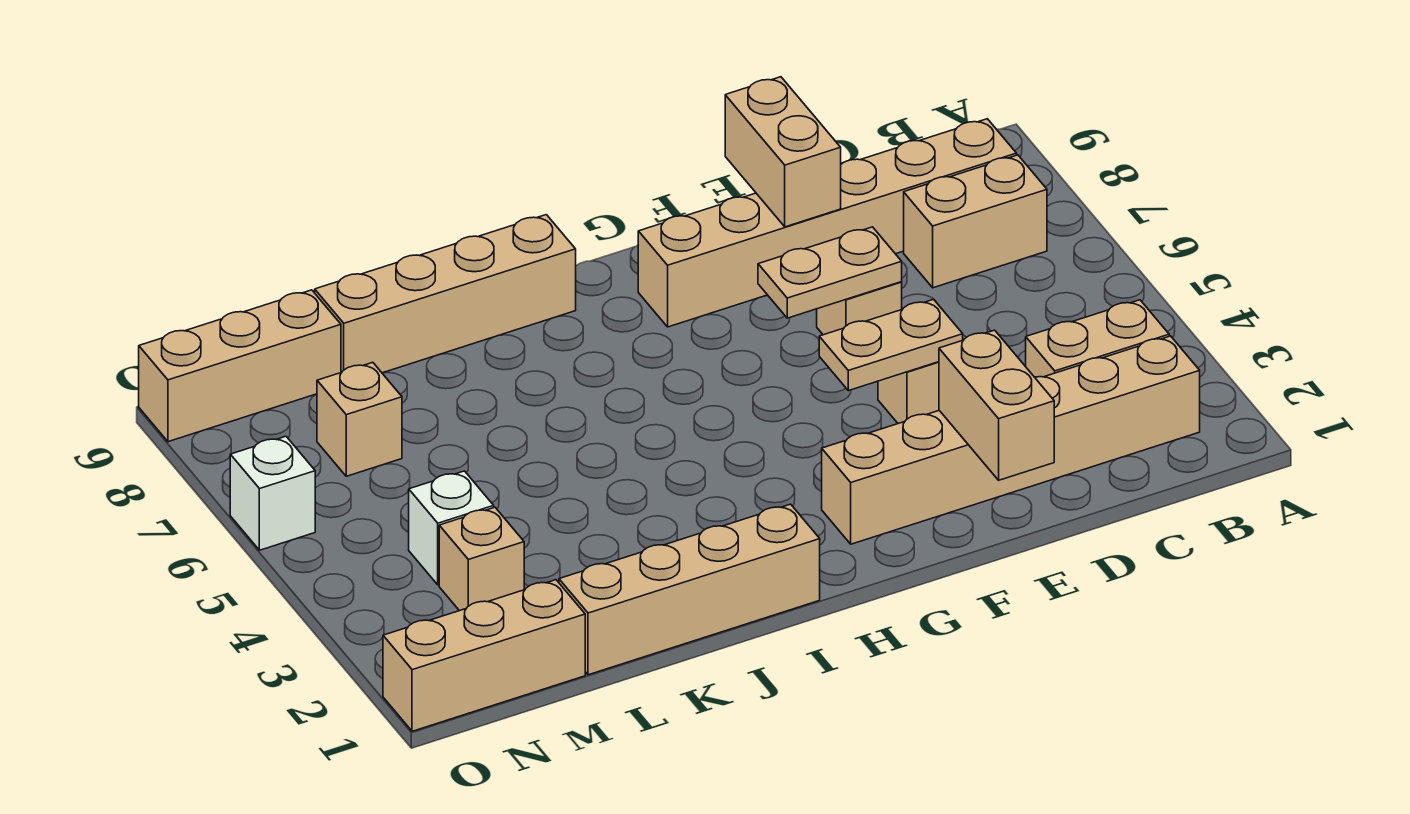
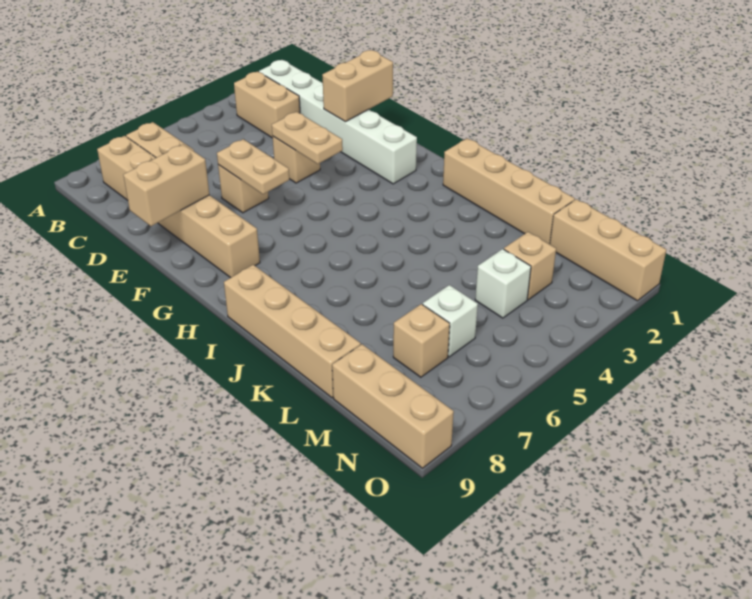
tan brick B2:G2 level 1 -> white brick B2:G2 level 1
white brick O6 level 1 -> white brick M6 level 1

